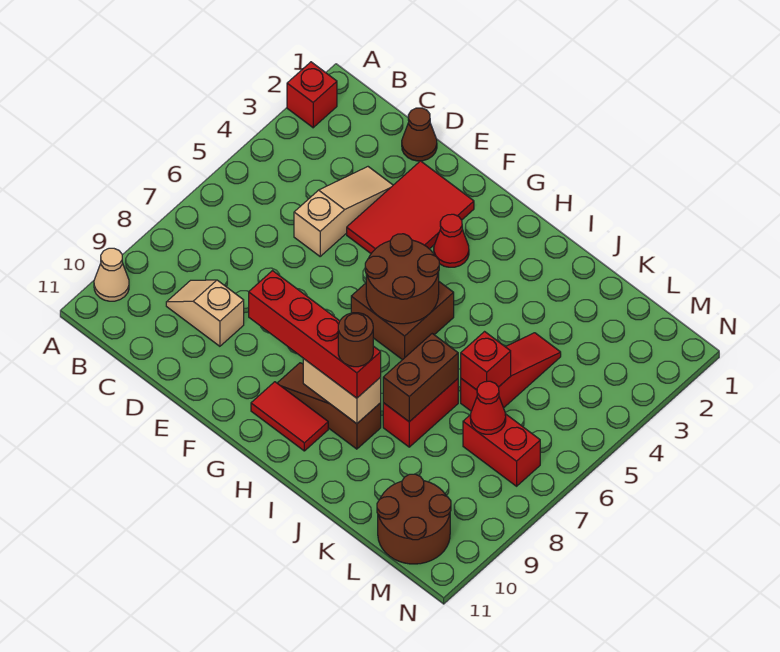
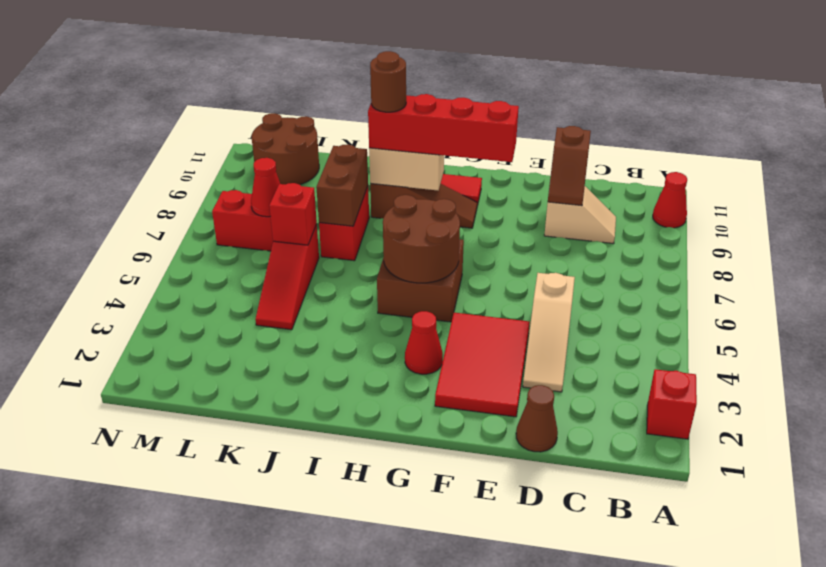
tan cone A10 level 1 -> red cone A10 level 1
none -> brown slope D9:D10 level 2 top 10

